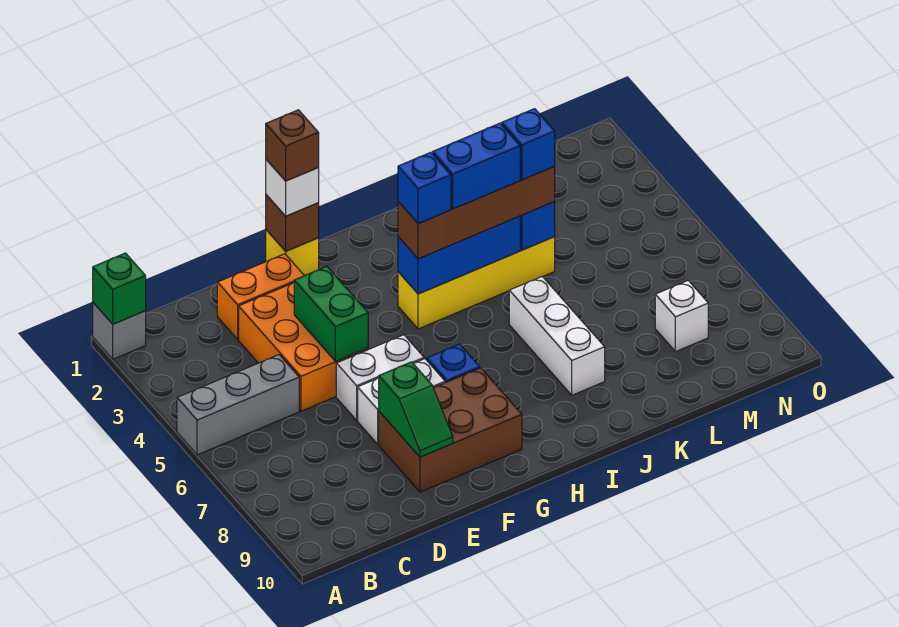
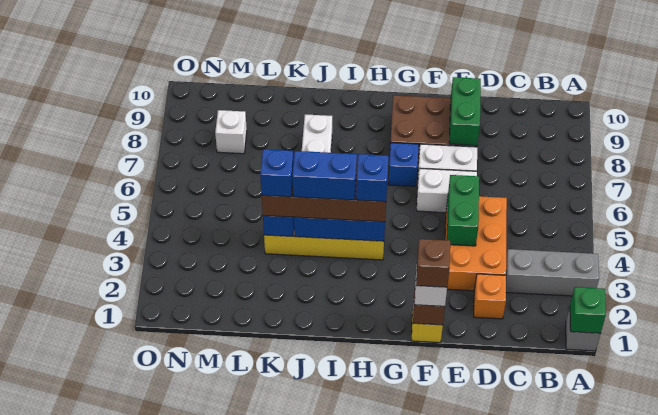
grey brick A5:C5 level 1 -> grey brick A3:C3 level 1
orange brick D2:E2 level 1 -> orange brick D2 level 1
green slope E8:E9 level 2 top 8 -> green brick E8:E9 level 2

